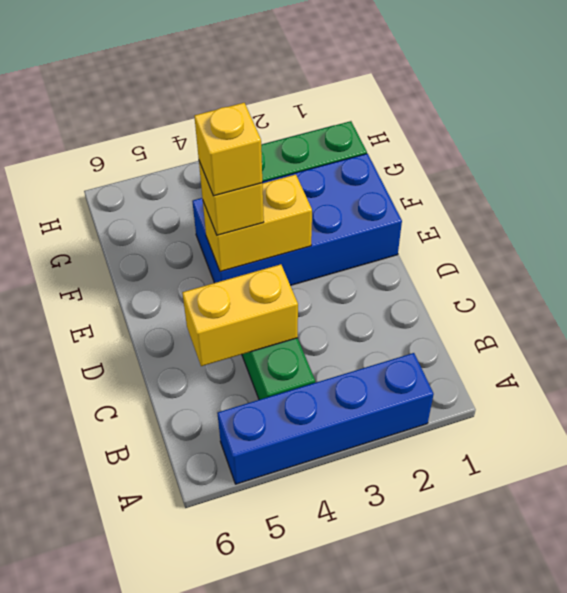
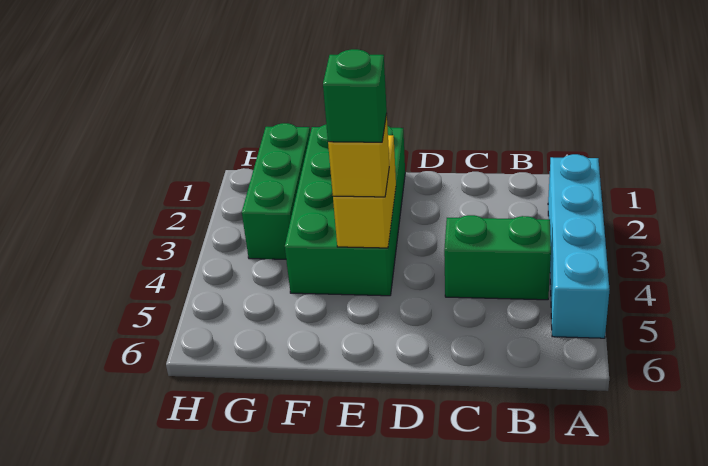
blue brick A2:A5 level 1 -> cyan brick A2:A5 level 1
yellow brick C4:C5 level 2 -> none
blue brick E1:F4 level 1 -> green brick E1:F4 level 1
yellow brick E4 level 4 -> green brick E4 level 4

